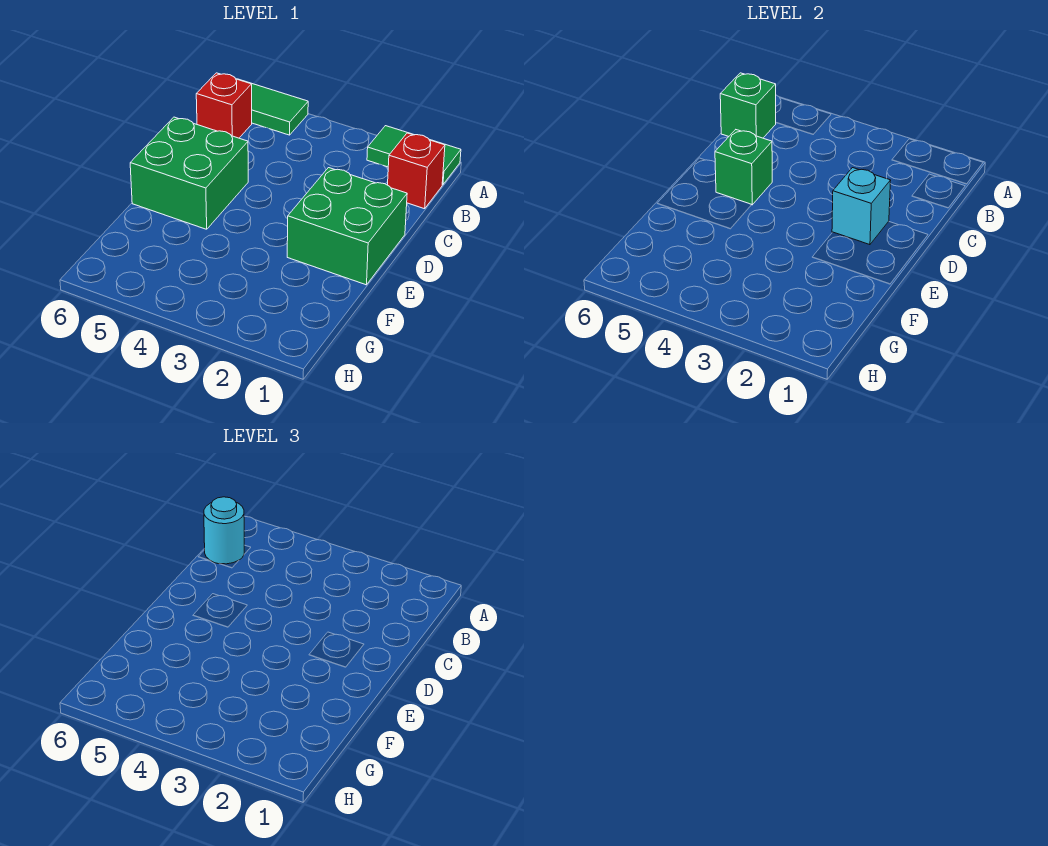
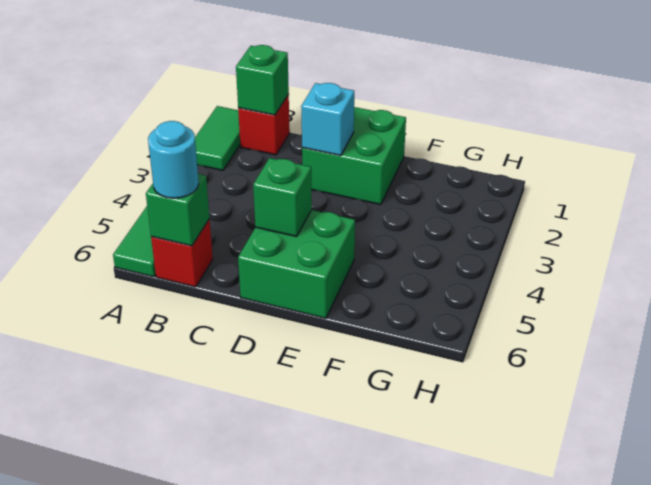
none -> green brick B1 level 2

